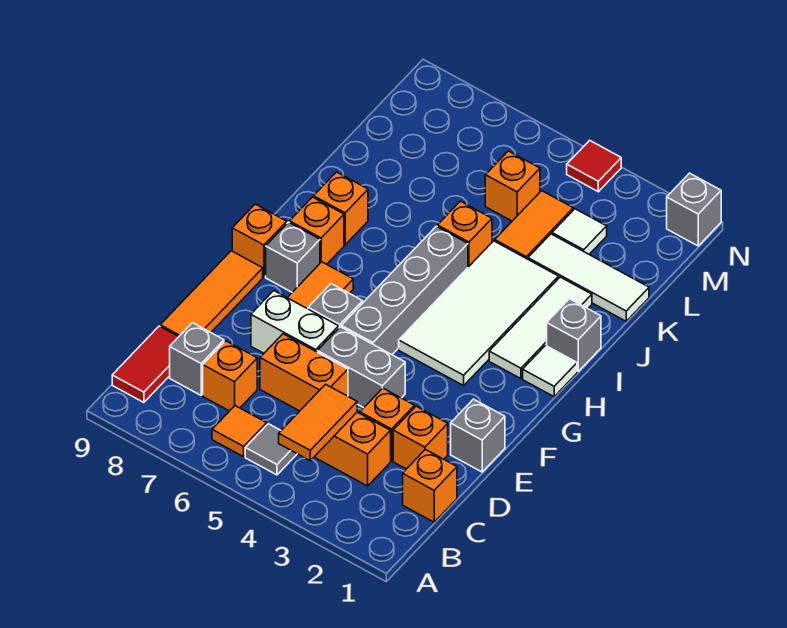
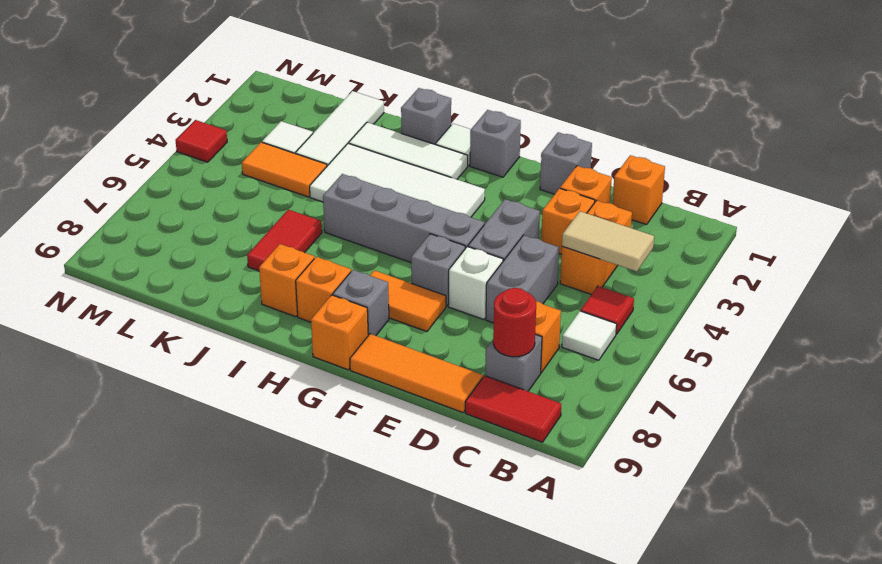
orange tile B4:C4 level 2 -> tan tile B4:C4 level 2
grey tile B5 level 1 -> red tile B5 level 1
orange tile B6 level 1 -> white tile B6 level 1
none -> red round brick C8 level 2
orange brick D5:D6 level 1 -> grey brick D5:D6 level 1
white brick E6:E7 level 1 -> white brick E6 level 1
orange brick J5 level 1 -> none
none -> red tile J6:J7 level 1
orange brick L5 level 1 -> none
grey brick N1 level 1 -> grey brick G1 level 1

